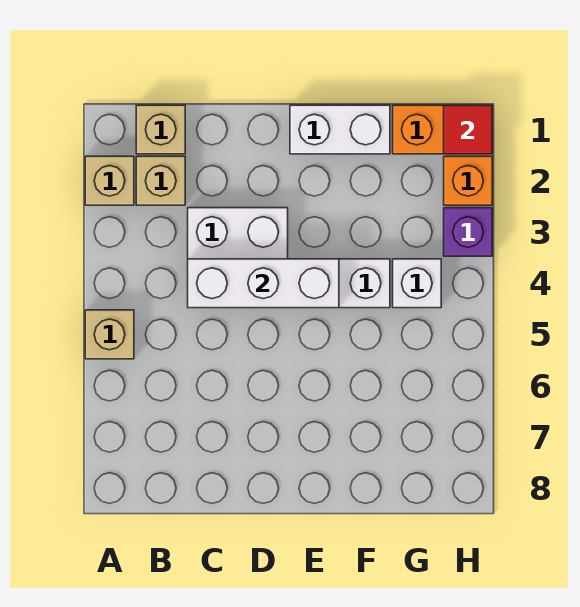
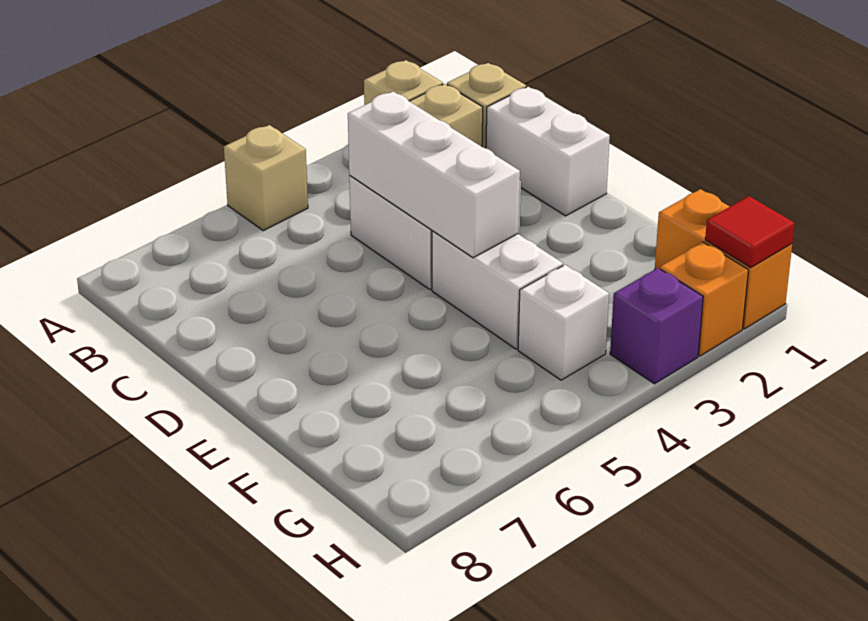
white brick E1:F1 level 1 -> white brick C1:D1 level 1

